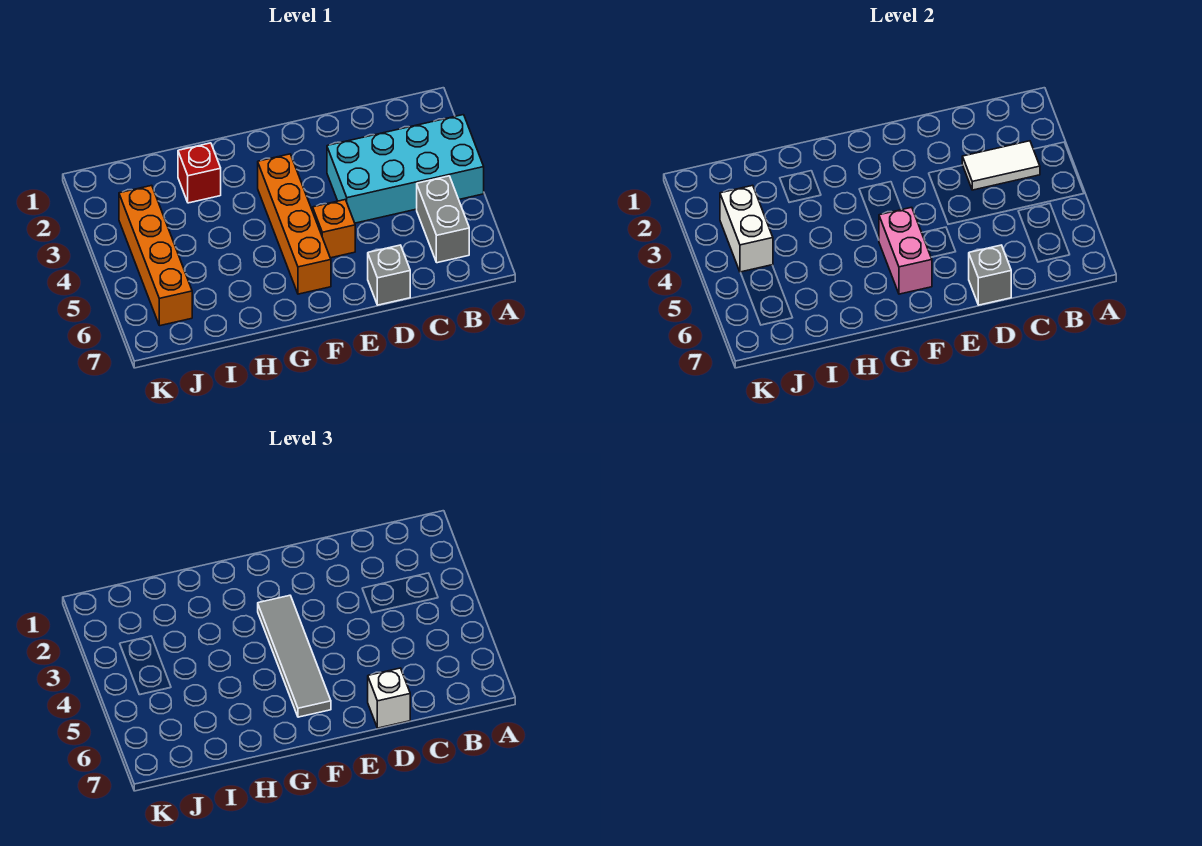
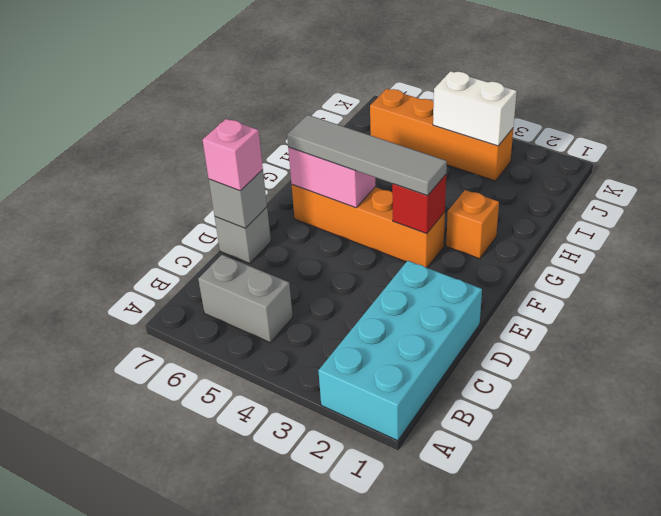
cyan brick A3:D4 level 1 -> cyan brick A1:D2 level 1
white tile B3:C3 level 2 -> none
white brick D7 level 3 -> pink brick D7 level 3
orange brick E5 level 1 -> orange brick G2 level 1
red brick H2 level 1 -> red brick F3 level 2

